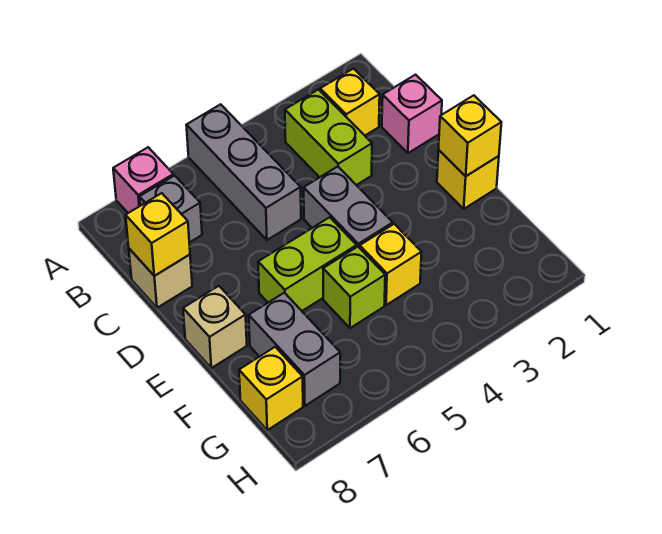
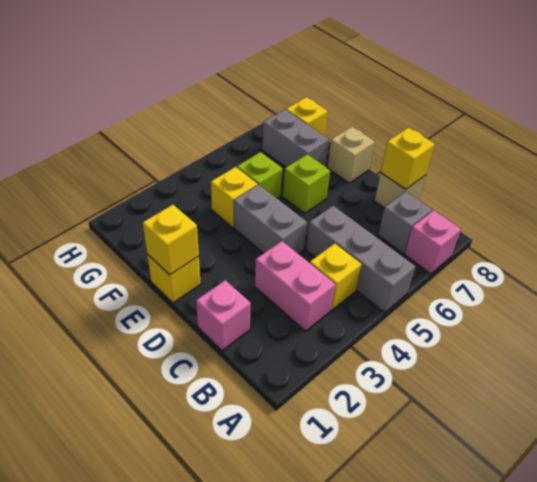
yellow brick B2 level 1 -> yellow brick B4 level 1
lime brick B3:C3 level 1 -> pink brick B3:C3 level 1
lime brick E5:E6 level 1 -> lime brick E6 level 1

